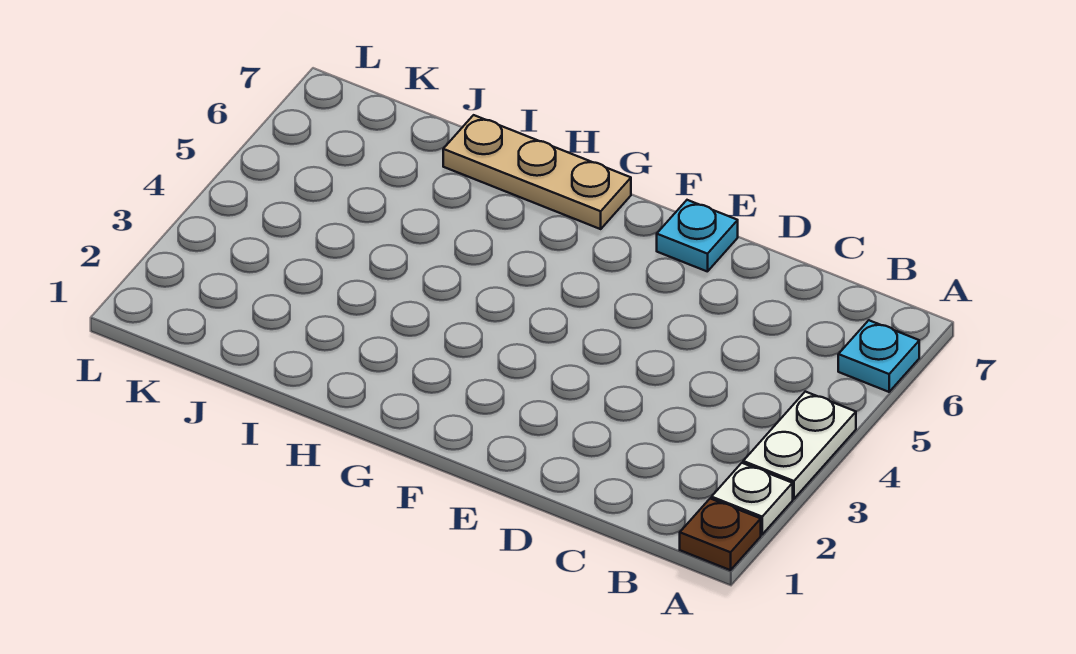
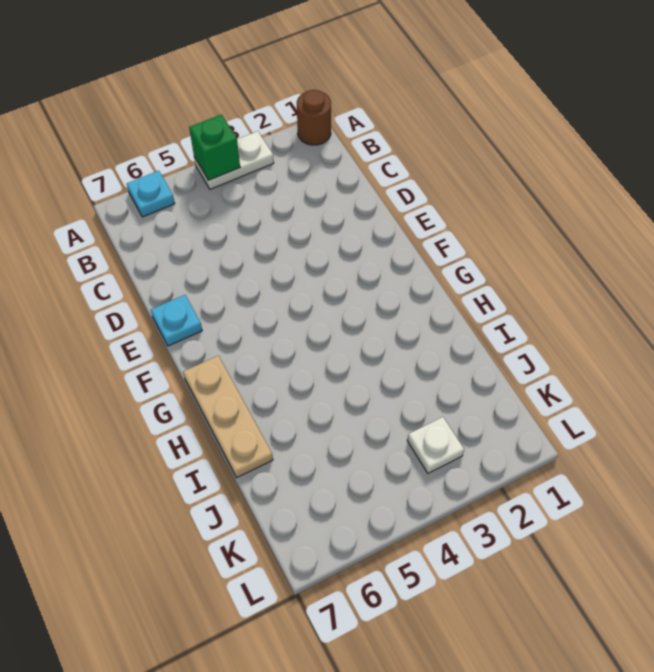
brown plate A1 level 1 -> brown round brick A1 level 1
white plate A2 level 1 -> white plate K3 level 1
none -> green brick A4 level 2

